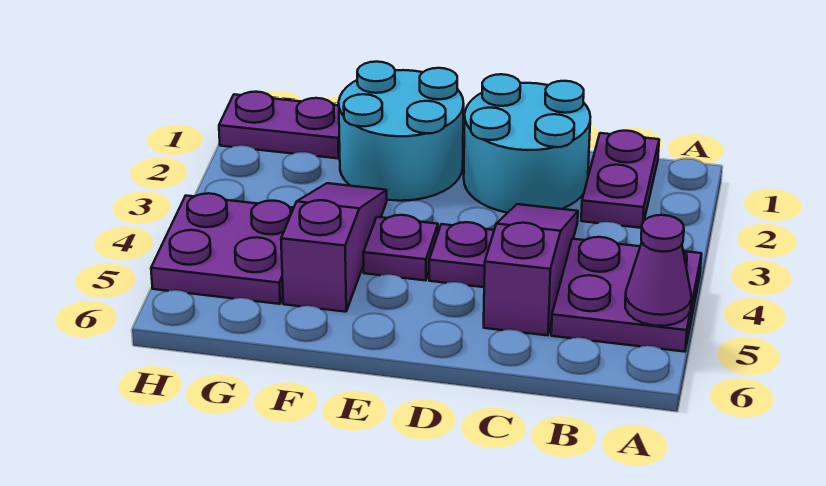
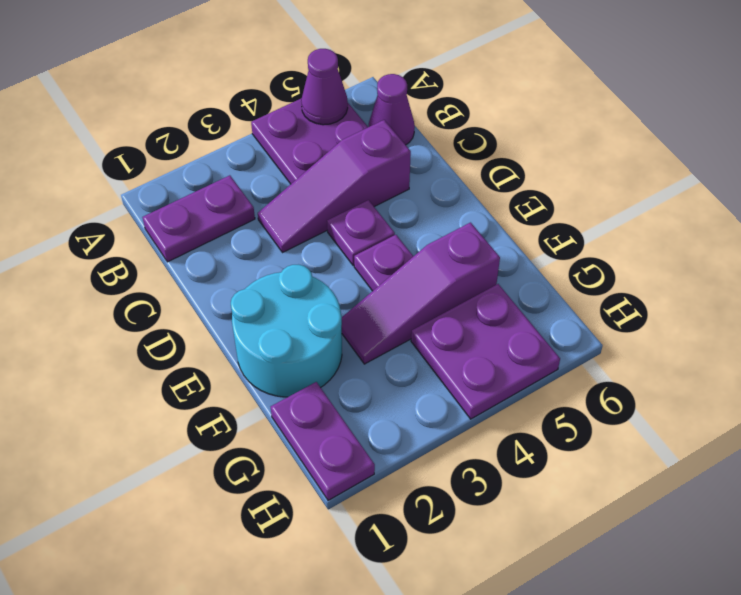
none -> purple cone B6 level 1
cyan round brick C1:D2 level 1 -> none

